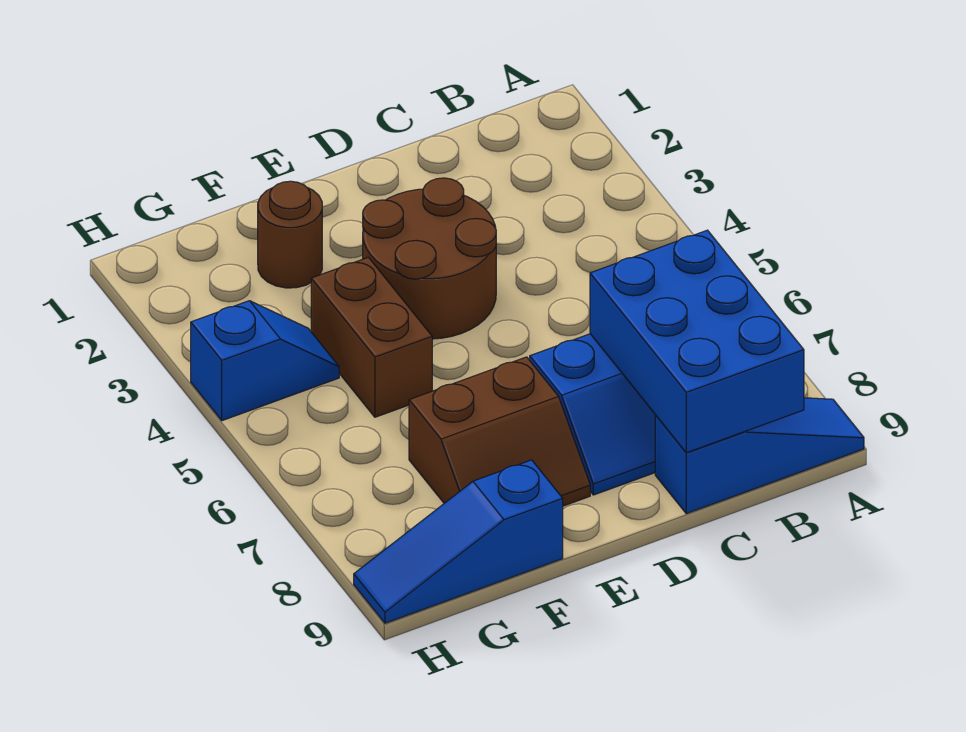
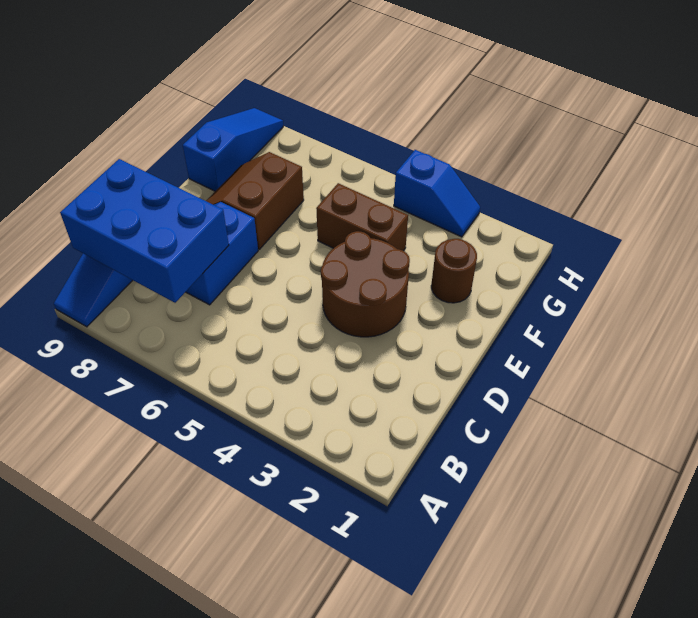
blue slope G4:H4 level 1 top H -> blue slope H3:H4 level 1 top 4

